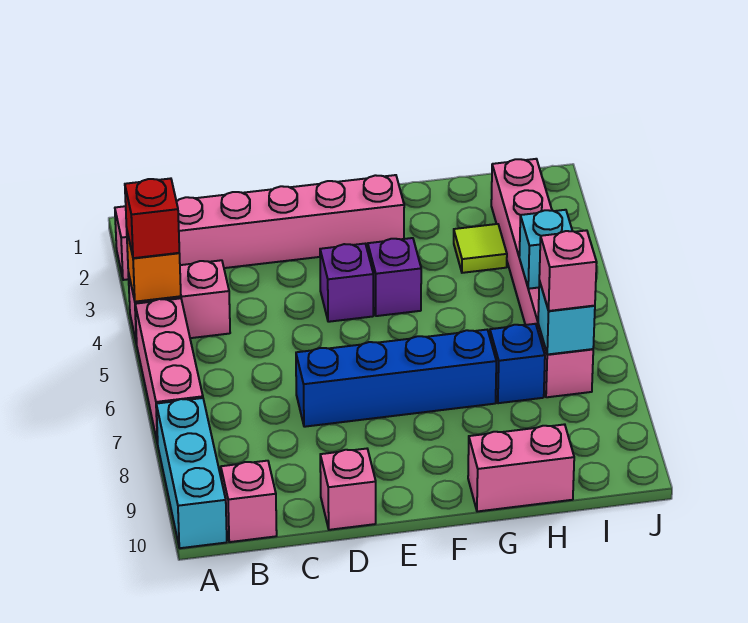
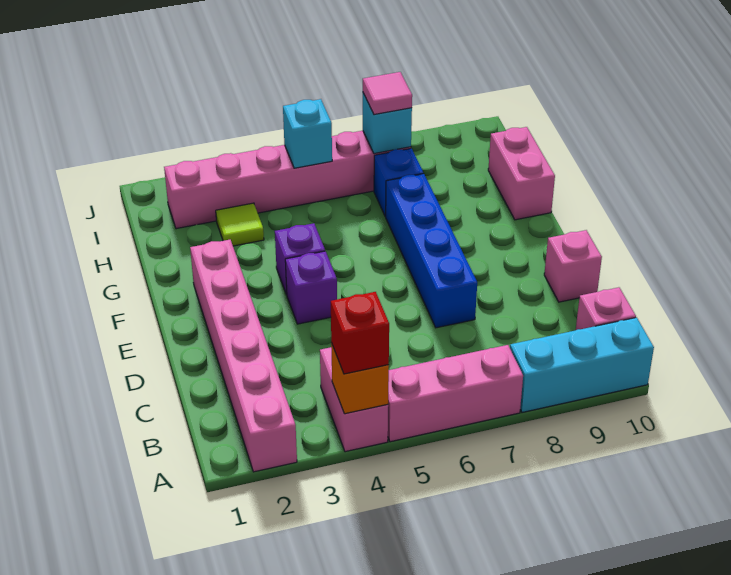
pink brick I7 level 3 -> pink tile I7 level 3

